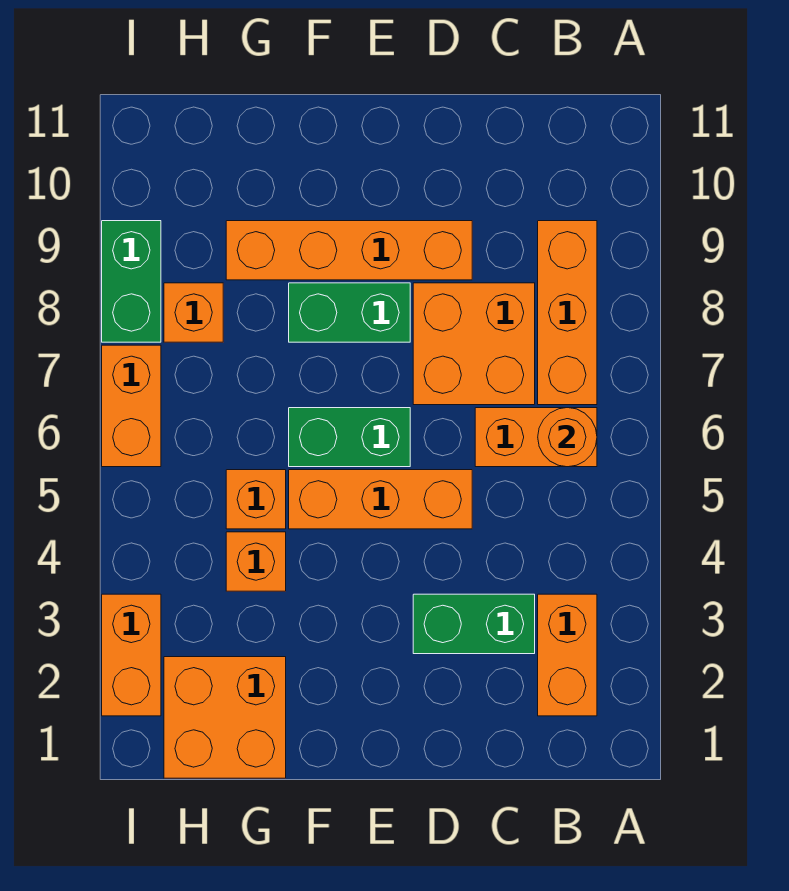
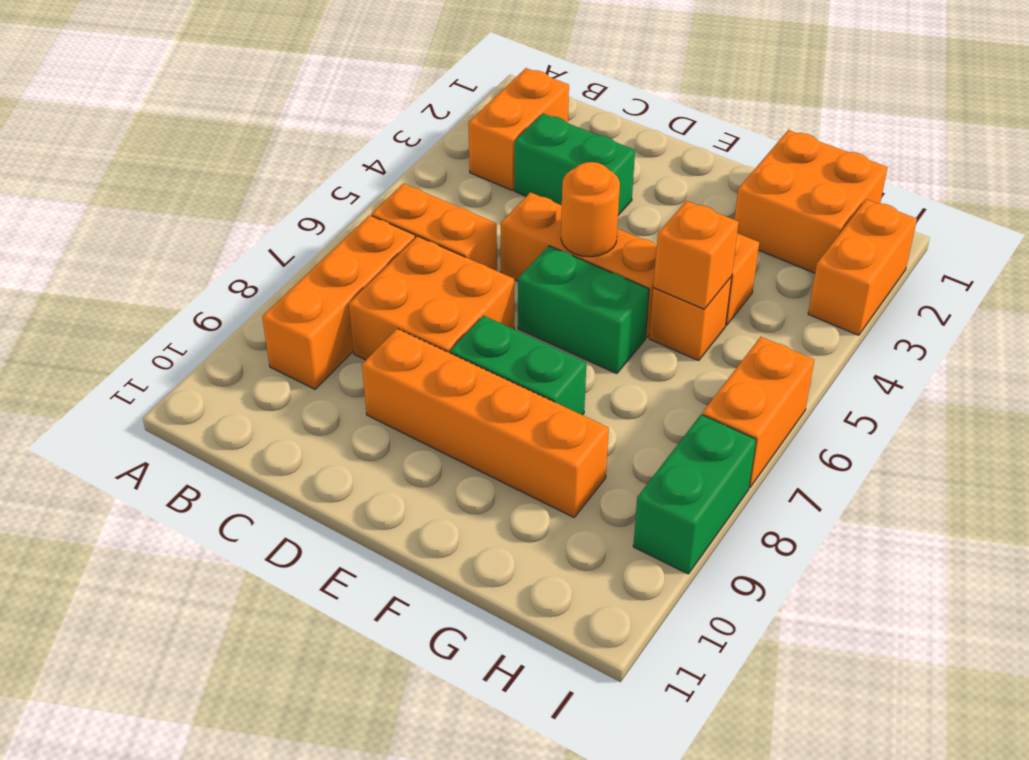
orange round brick B6 level 2 -> orange round brick E5 level 2
orange brick H8 level 1 -> orange brick G5 level 2

